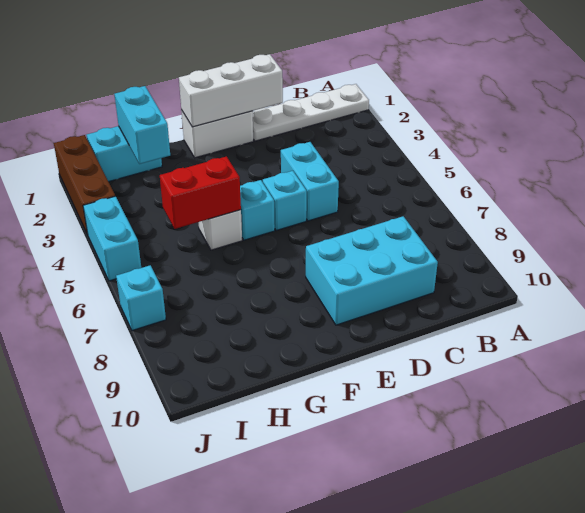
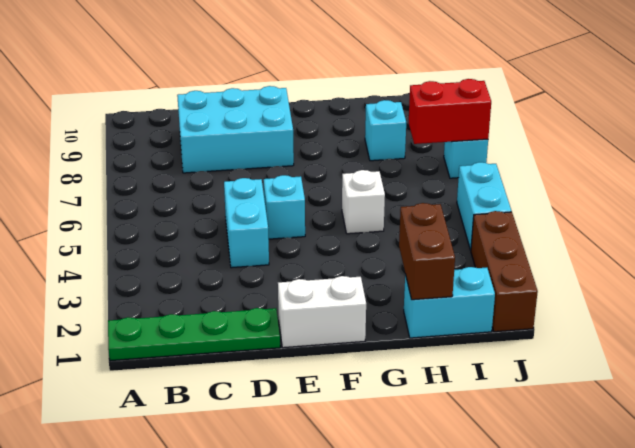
white plate A1:D1 level 1 -> green plate A1:D1 level 1
white brick D1:F1 level 2 -> none
cyan brick F5 level 1 -> cyan brick H8 level 1
red brick G5:H5 level 2 -> red brick I7:J7 level 2
cyan brick H1:H2 level 2 -> brown brick H1:H2 level 2

